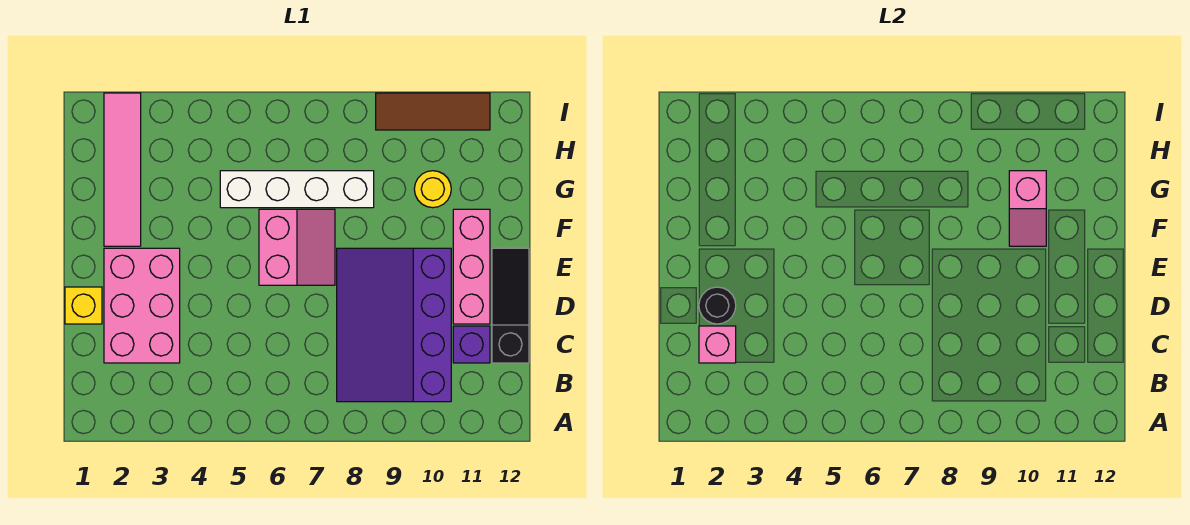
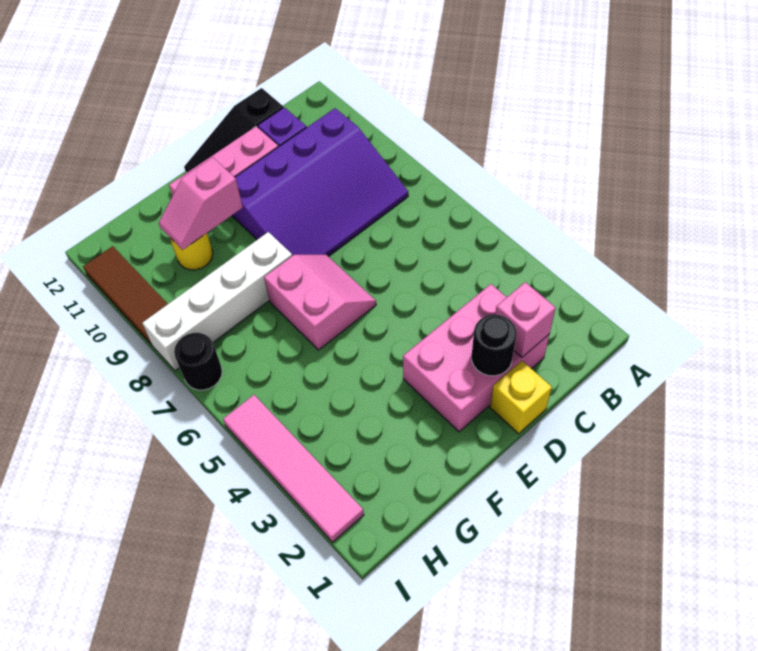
pink slope E6:F7 level 1 top 6 -> pink slope E6:F7 level 1 top F
pink tile F2:I2 level 1 -> pink tile I2:I5 level 1
pink slope F10:G10 level 2 top G -> pink slope F10:G10 level 2 top F
white brick G5:G8 level 1 -> white brick F8:I8 level 1
none -> black round brick I7 level 1

